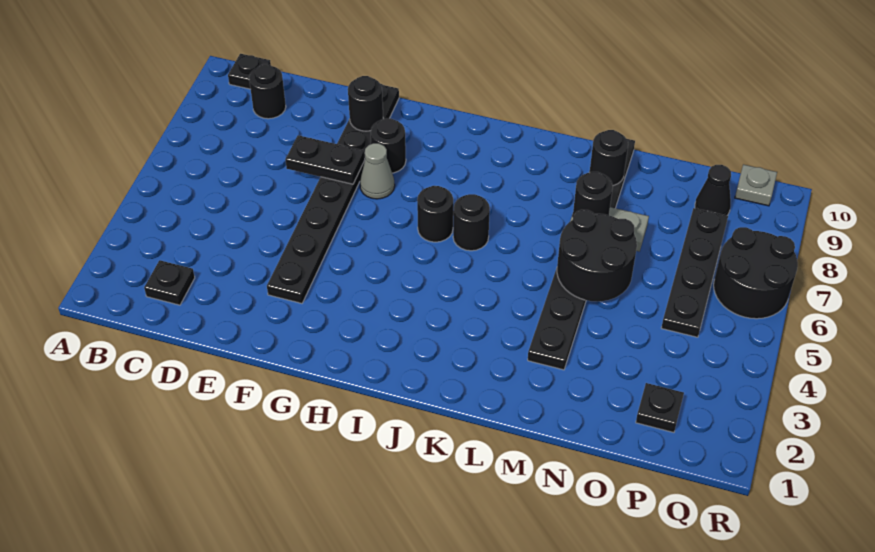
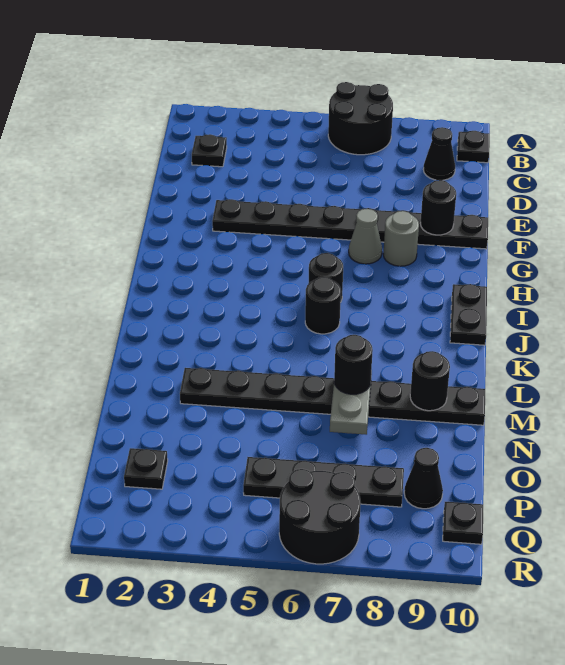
black round brick C9 level 1 -> black cone C9 level 1
black plate E7:F7 level 2 -> black plate I10:J10 level 1
black round brick G8 level 1 -> grey round brick G8 level 1
black round brick M5:N6 level 2 -> black round brick A6:B7 level 1
grey plate Q10 level 1 -> black plate Q10 level 1

